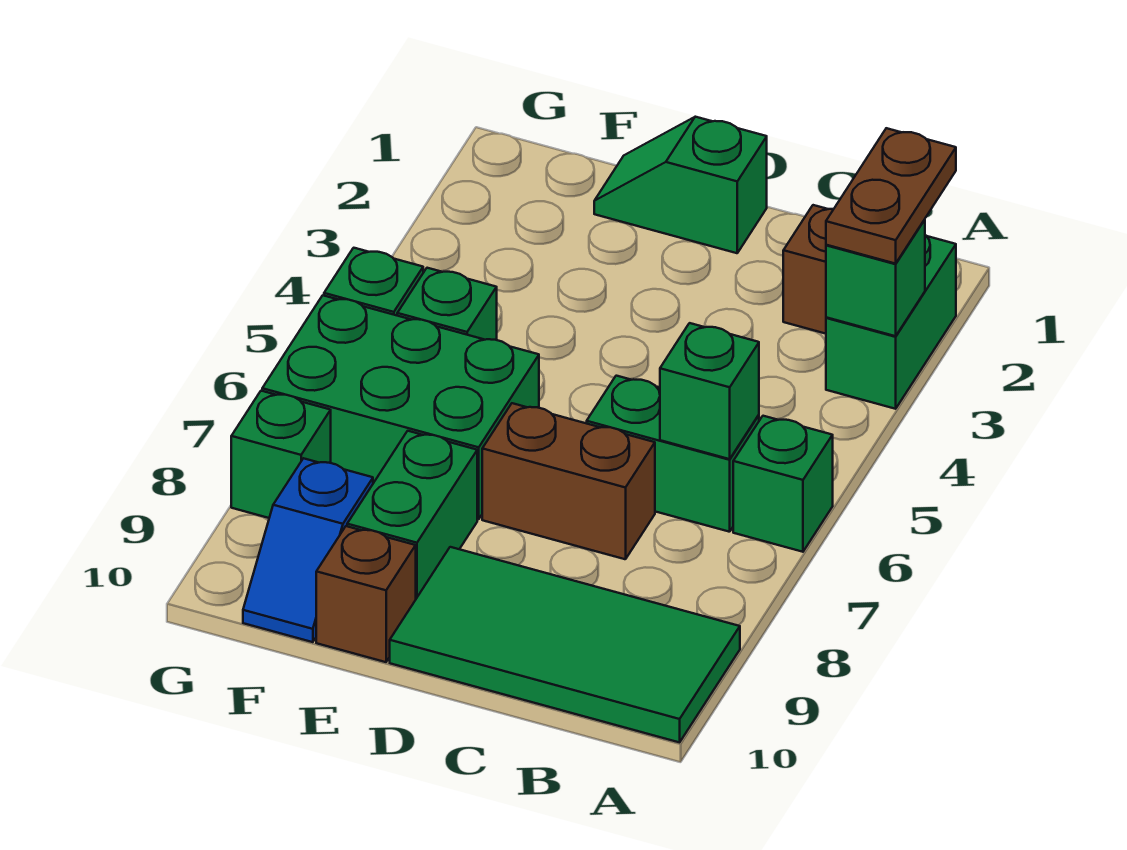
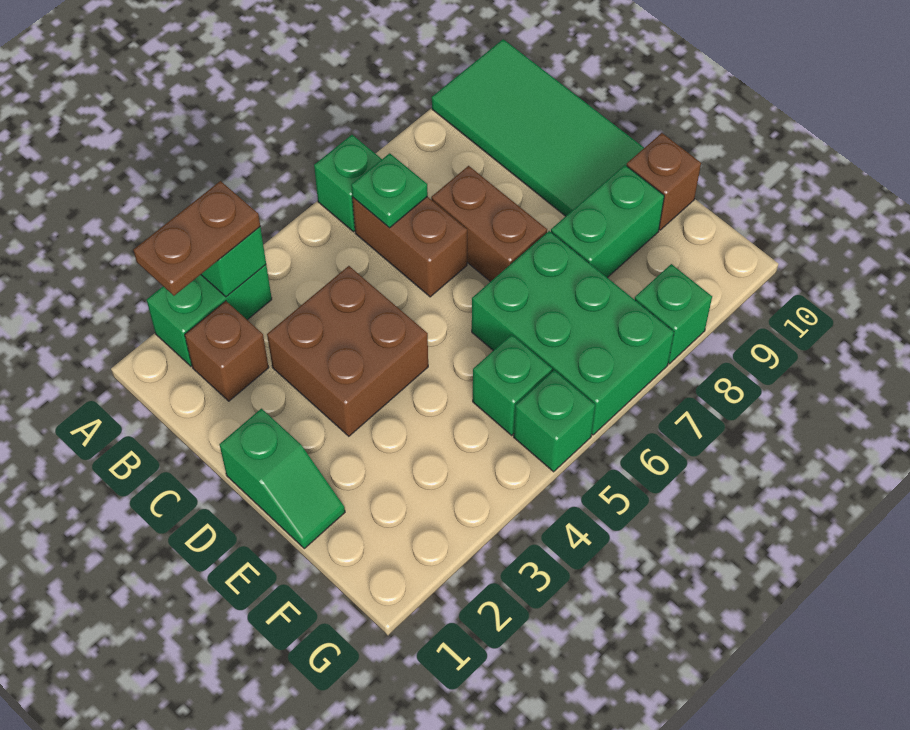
green brick B6:C6 level 1 -> brown brick B6:C6 level 1
green brick B6 level 2 -> green plate B6 level 2
none -> brown brick C3:D4 level 1
blue slope F9:F10 level 1 top 9 -> none

